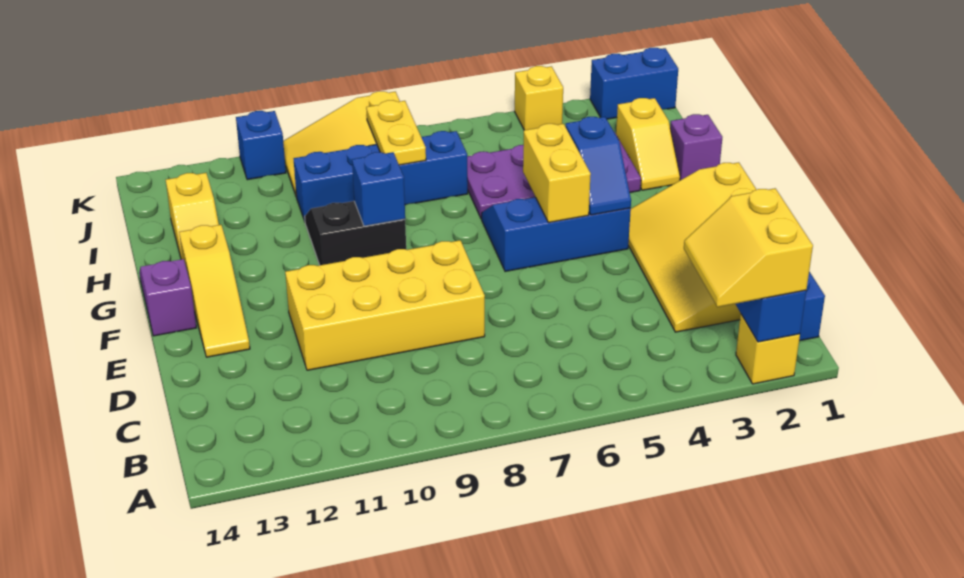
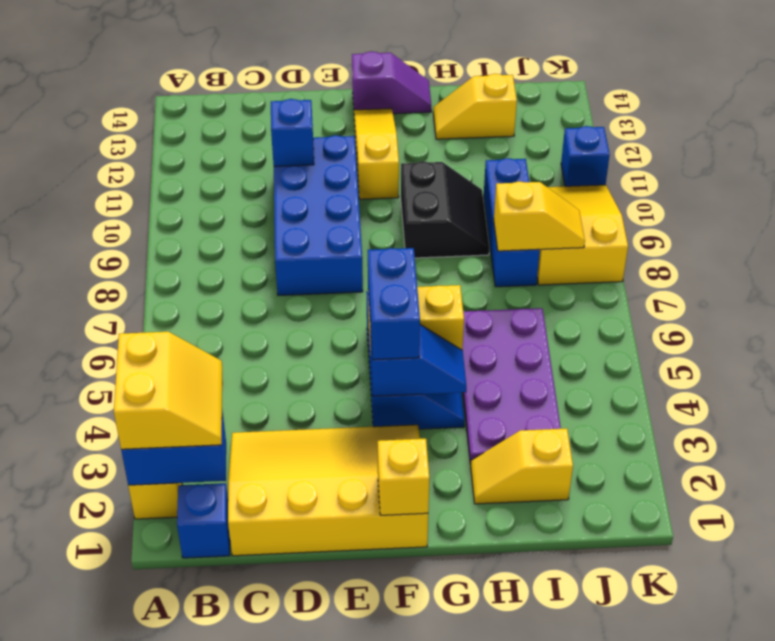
yellow slope A2:B3 level 3 top 2 -> yellow slope A2:B3 level 3 top A
yellow brick D8:E11 level 1 -> blue brick D8:E11 level 1
yellow slope E13:G13 level 1 top G -> yellow slope F11:F13 level 1 top 11
blue slope F4:G4 level 2 top G -> blue slope F4:G4 level 2 top F
blue brick G9 level 2 -> blue brick D11 level 2
purple brick H1 level 1 -> none
blue brick I7:I10 level 1 -> blue brick I8:I10 level 1
yellow plate I8:J8 level 2 -> yellow slope I8:J8 level 2 top I
blue brick K1:K2 level 1 -> blue brick F4:F5 level 3
yellow brick K4 level 1 -> yellow brick F1 level 2

